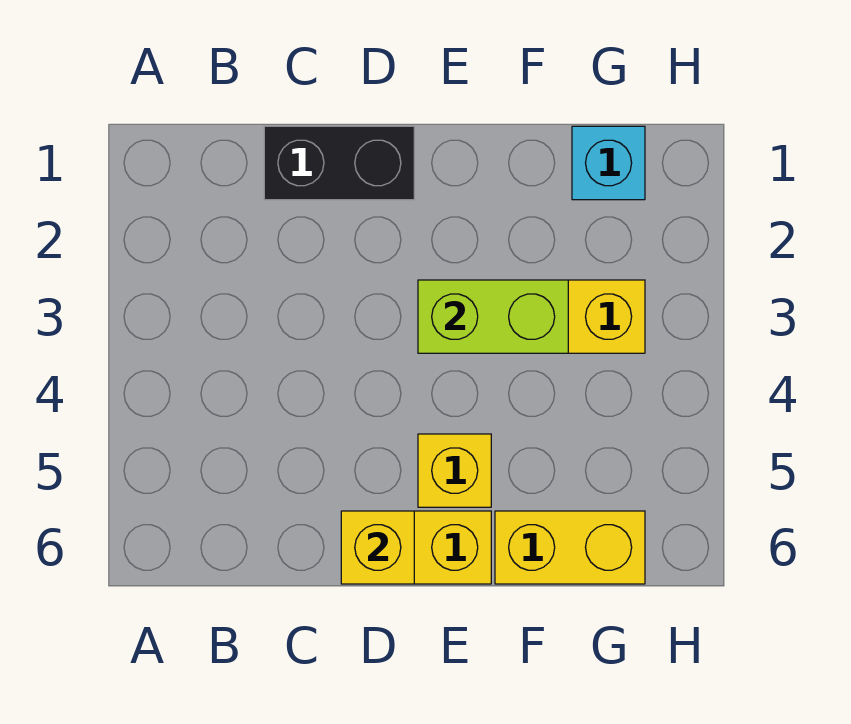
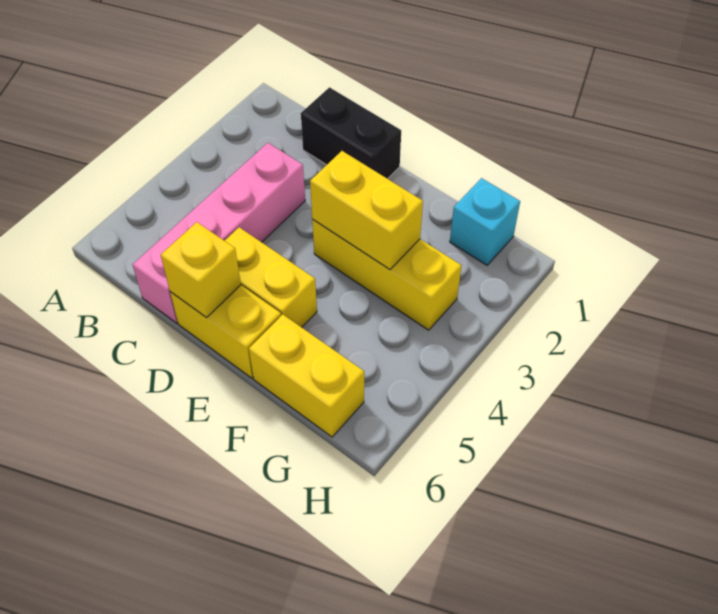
none -> pink brick C3:C6 level 1
lime brick E3:F3 level 2 -> yellow brick E3:F3 level 2
yellow brick E5 level 1 -> yellow brick D5:E5 level 1

